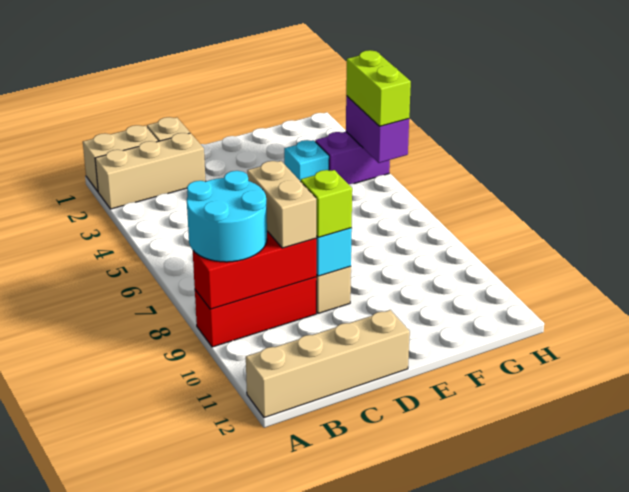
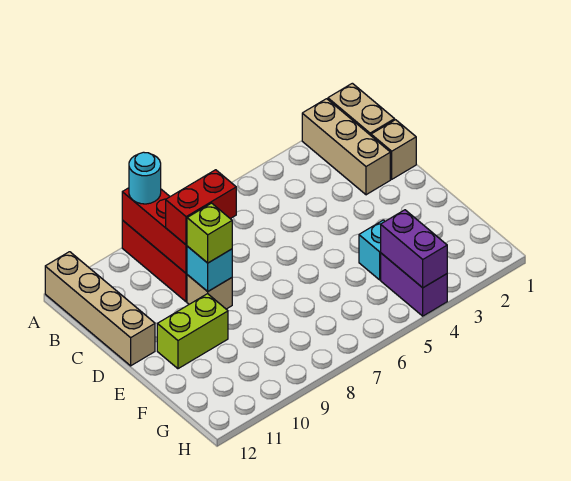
cyan round brick A8:B9 level 3 -> cyan round brick A9 level 3
tan brick C8:C9 level 3 -> red brick C8:C9 level 3
purple brick H4:H5 level 2 -> purple brick G4:H4 level 2
lime brick H4:H5 level 3 -> lime brick E10:E11 level 1

